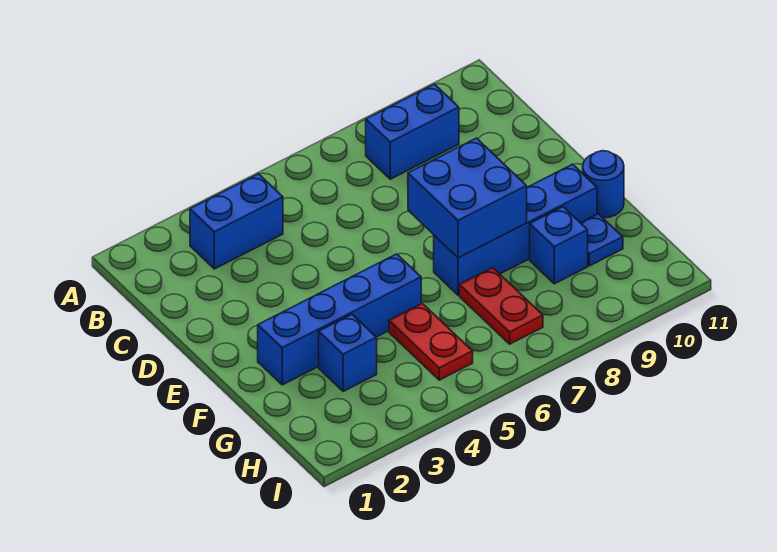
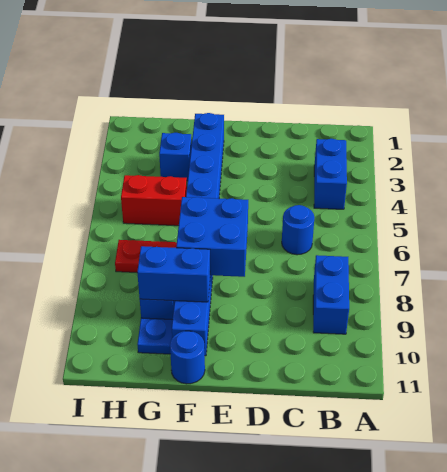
none -> blue round brick C6 level 1
none -> blue brick F9:G9 level 2
red plate G5:H5 level 1 -> red brick G5:H5 level 1

